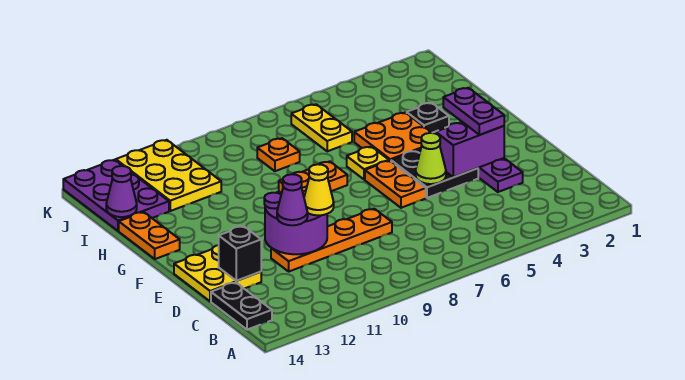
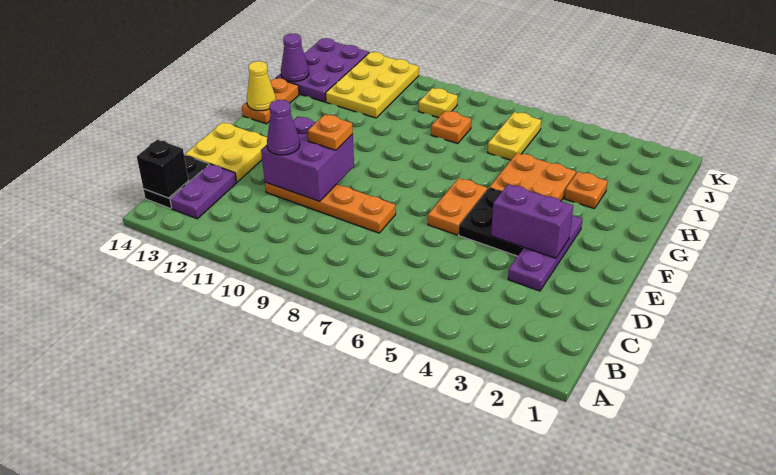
purple round brick D10:E11 level 2 -> purple brick D10:E11 level 2
yellow cone D10 level 3 -> yellow cone G14 level 2
black brick D13 level 2 -> black brick B14 level 2
purple plate E3:F3 level 3 -> purple plate B13:C13 level 1
lime cone E5 level 2 -> none
orange plate E9:E10 level 3 -> orange plate E10 level 3
yellow plate G6 level 1 -> yellow plate J9 level 1
black plate H3 level 1 -> orange plate H3 level 1

